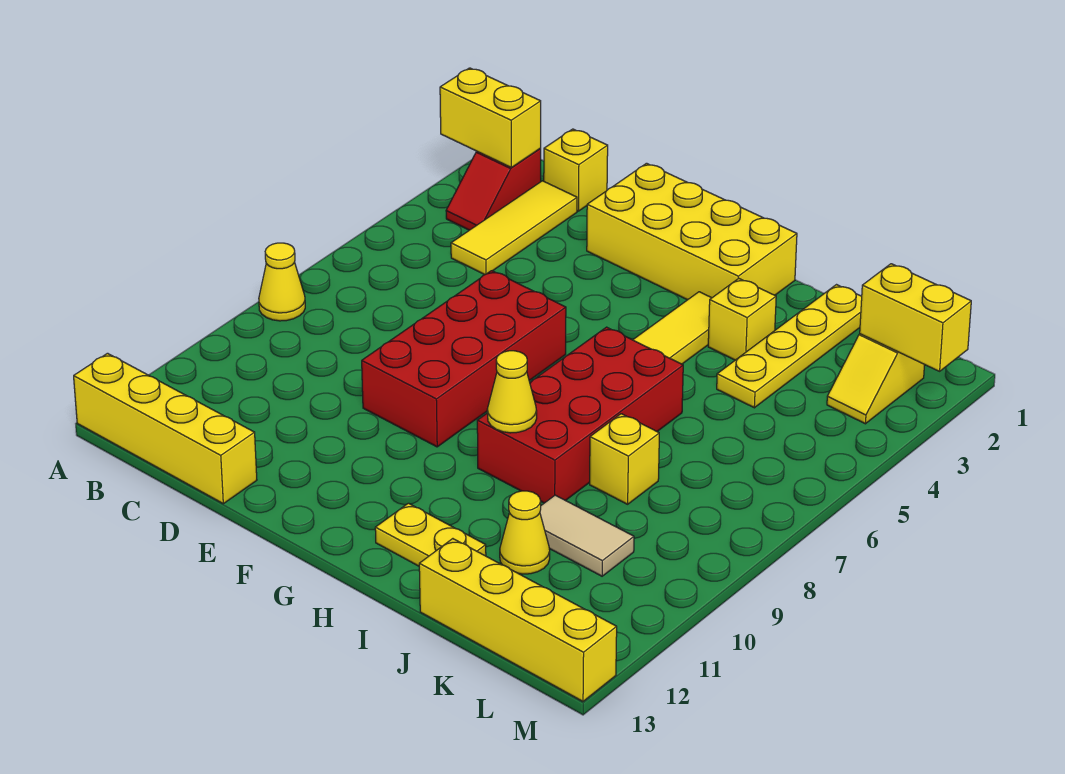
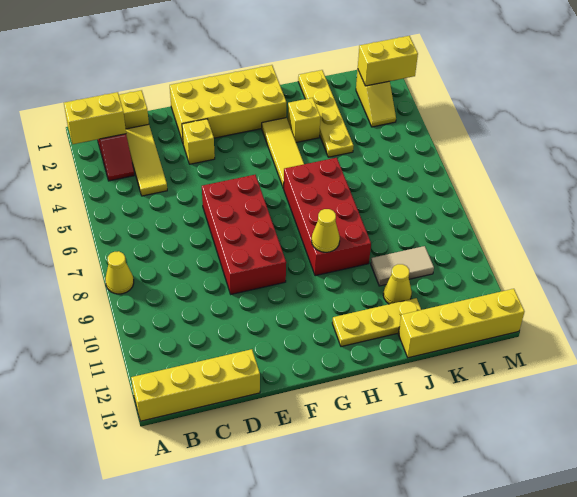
yellow plate H12:I12 level 1 -> yellow plate H12:J12 level 1
yellow brick J8 level 1 -> yellow brick E3 level 1

